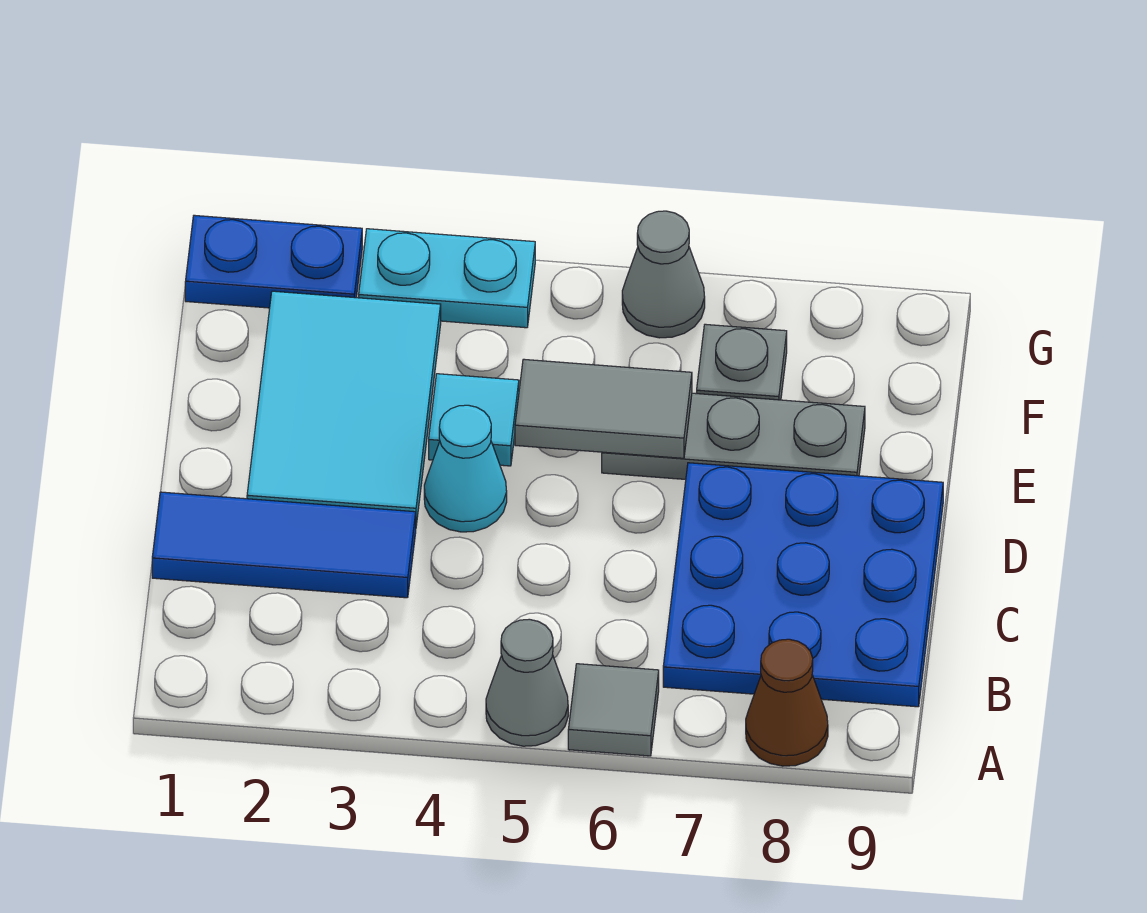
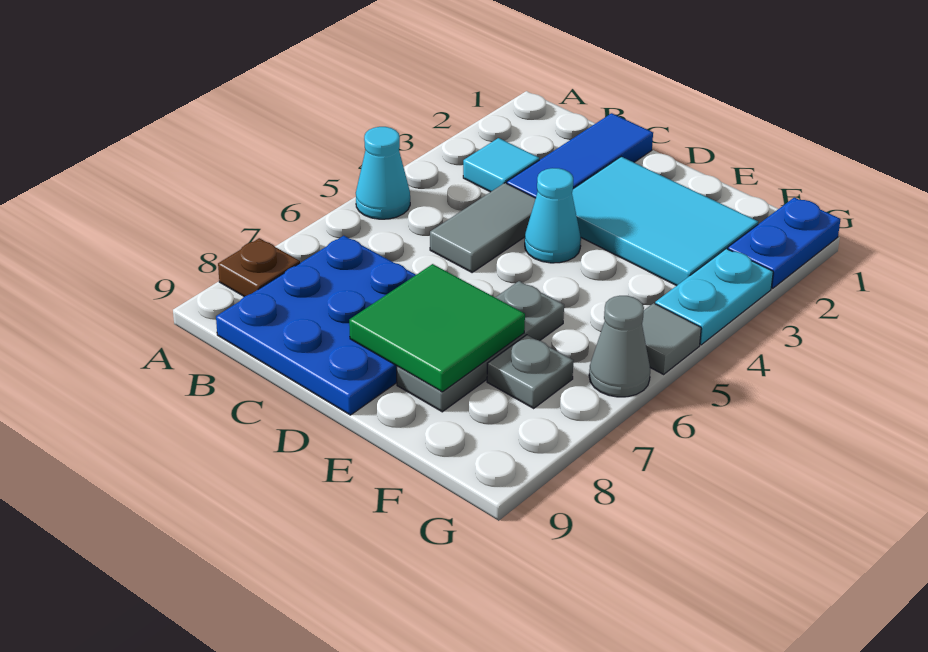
grey cone A5 level 1 -> cyan cone A5 level 1
grey tile A6 level 1 -> grey tile G5 level 1
brown cone A8 level 1 -> brown plate A8 level 1
none -> green tile D7:E8 level 2
cyan tile E4 level 1 -> cyan tile B3 level 1
grey tile E5:E6 level 2 -> grey tile C4:C5 level 1

